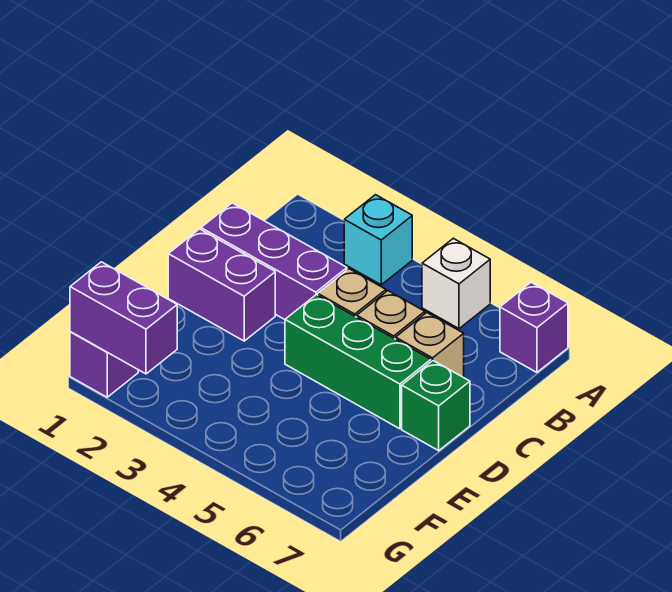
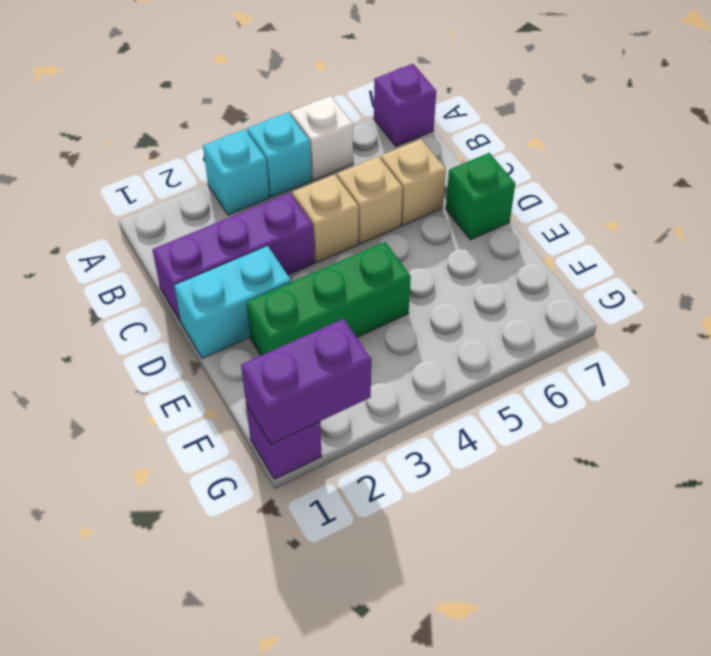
none -> cyan brick A4 level 1
purple brick D1:D2 level 1 -> cyan brick D1:D2 level 1
green brick D4:D6 level 1 -> green brick E2:E4 level 1

